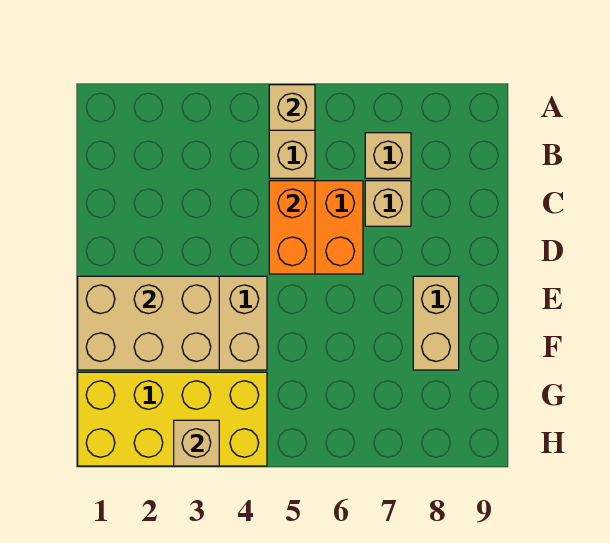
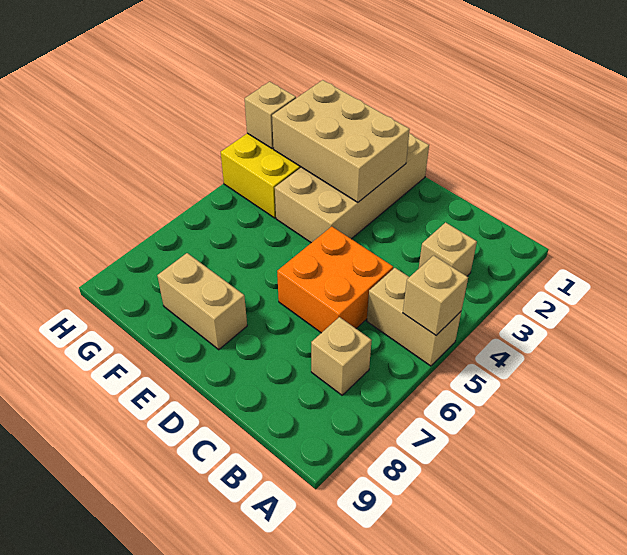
orange brick C5:D5 level 2 -> none
tan brick C7 level 1 -> tan brick B3 level 1
tan brick E1:F3 level 2 -> tan brick E2:G3 level 2

